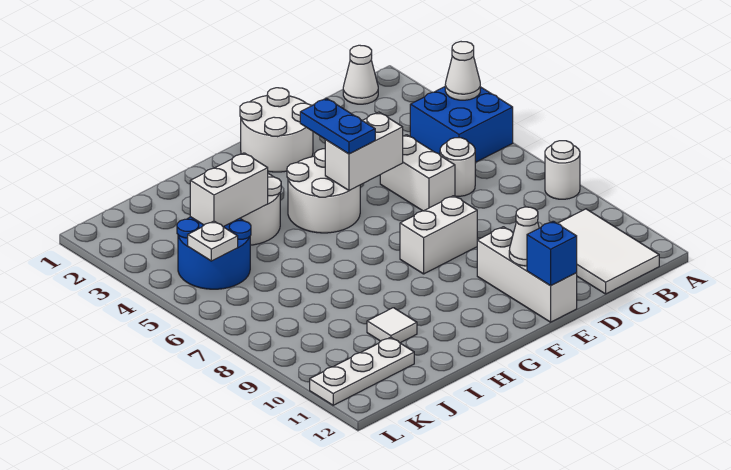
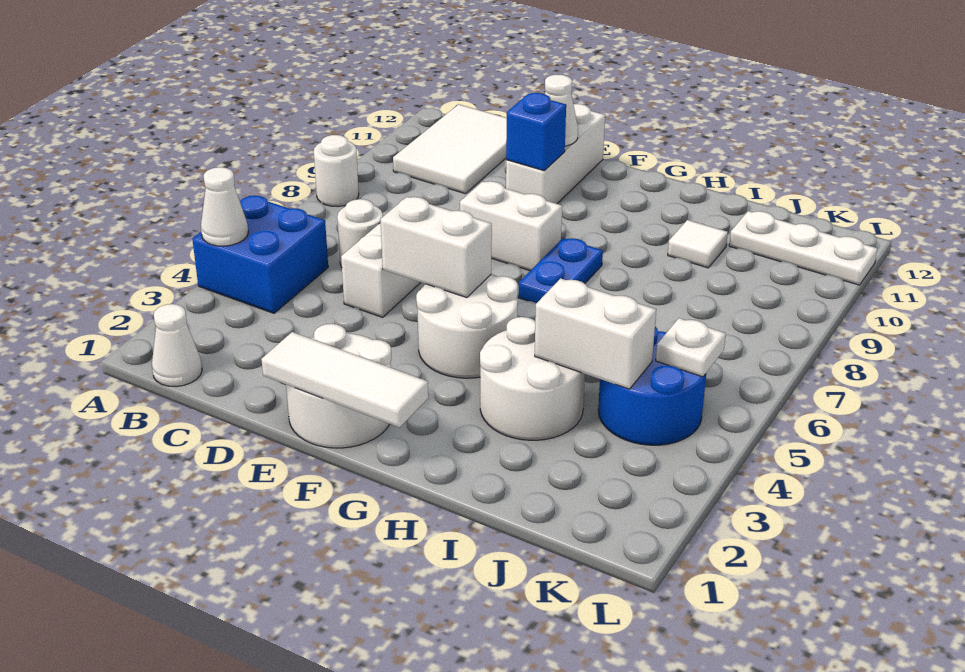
none -> white tile E1:G1 level 2
blue brick E12 level 2 -> blue brick E10 level 2
blue plate F4:F5 level 3 -> blue plate G7:G8 level 1

